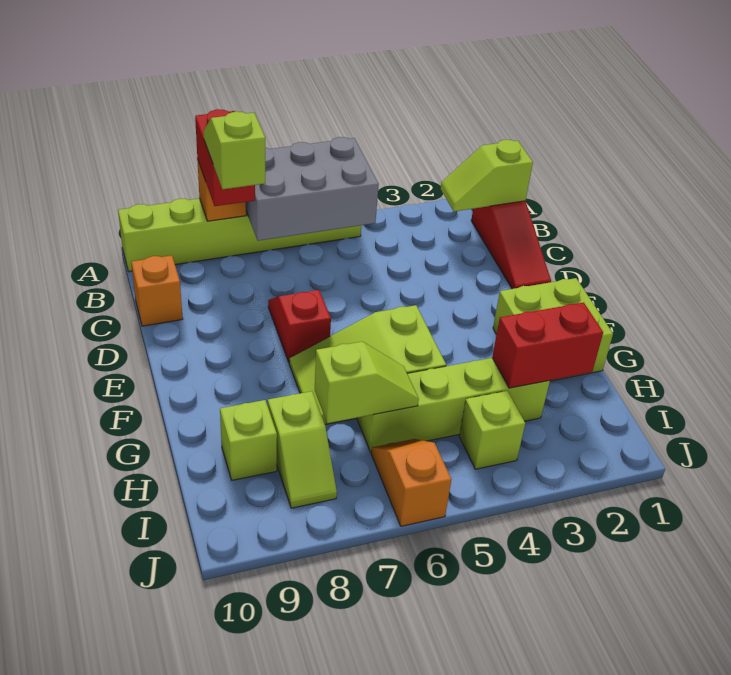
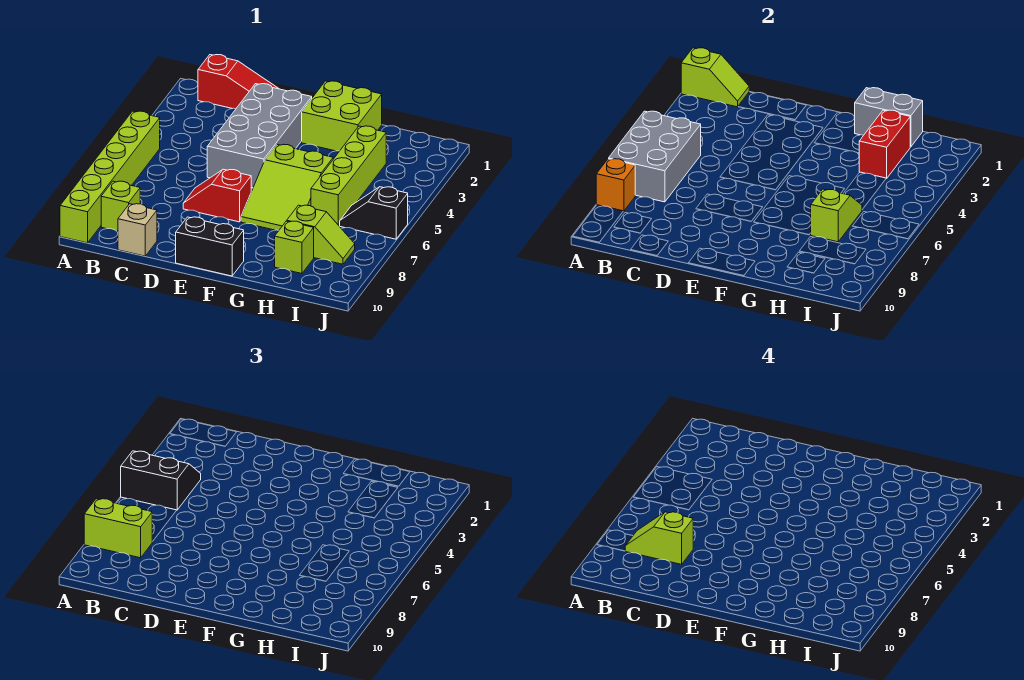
none -> black slope A4:B5 level 3 top 5
red brick A8:B8 level 3 -> lime brick A8:B8 level 3
lime slope B1:B2 level 2 top 1 -> lime slope A1:B1 level 2 top A
orange brick C10 level 1 -> tan brick C10 level 1
none -> grey brick D2:E5 level 1
none -> black brick E10:F10 level 1
none -> grey brick G1:H1 level 2
lime brick I4 level 1 -> lime brick B9 level 1
orange slope I6:J6 level 1 top J -> black slope I6:J6 level 1 top J

